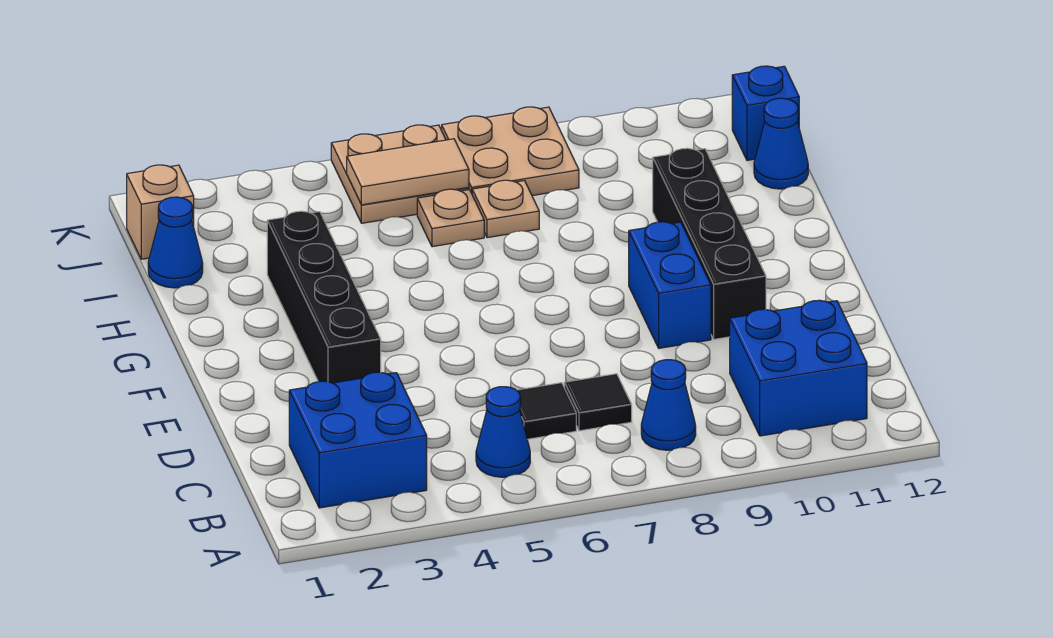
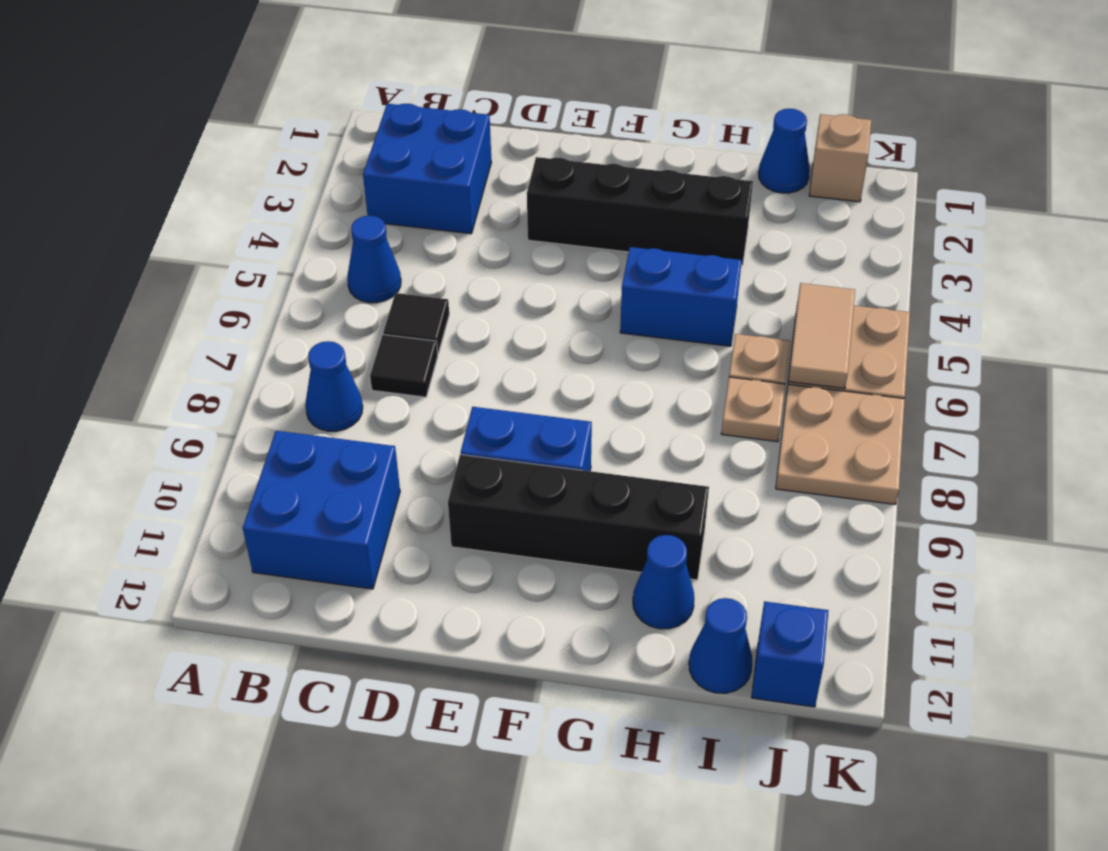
none -> blue brick G5:H5 level 1
none -> blue cone H11 level 1

